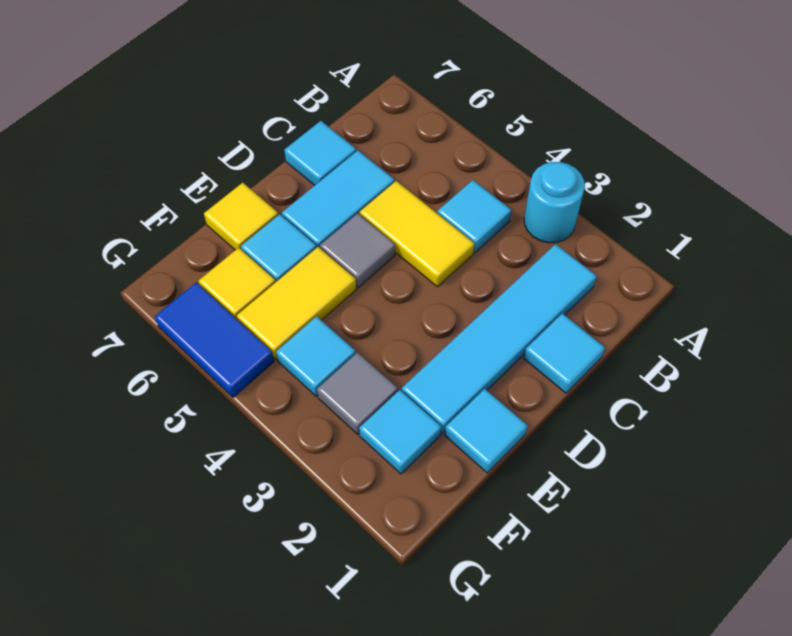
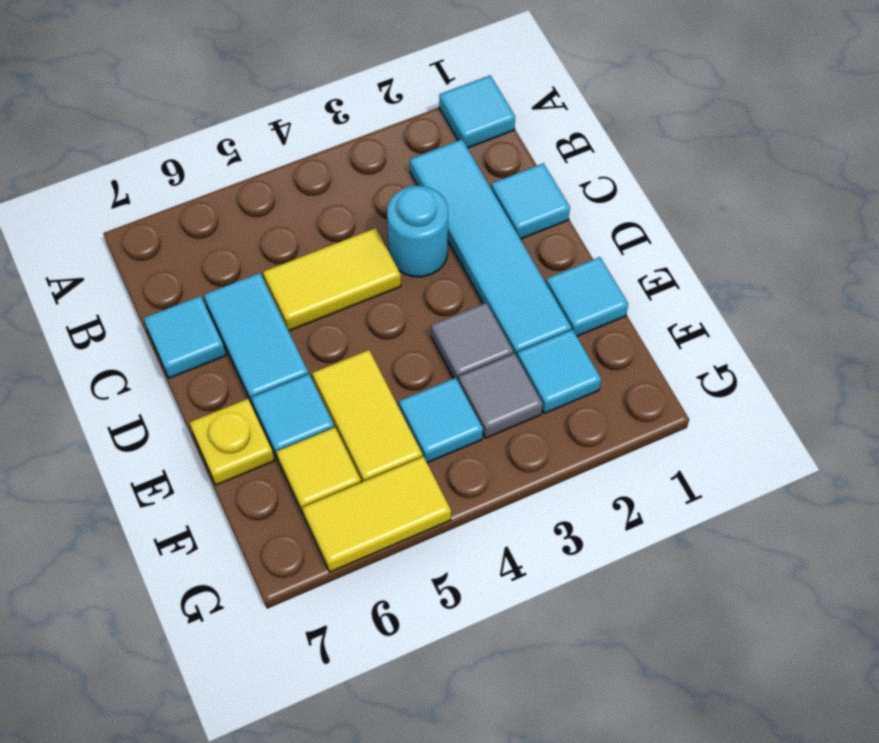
cyan round brick A3 level 1 -> cyan round brick C3 level 1
cyan tile B4 level 1 -> cyan tile A1 level 1
grey tile D5 level 1 -> grey tile E3 level 1
yellow tile E7 level 1 -> yellow plate E7 level 1
blue tile G5:G6 level 1 -> yellow tile G5:G6 level 1

